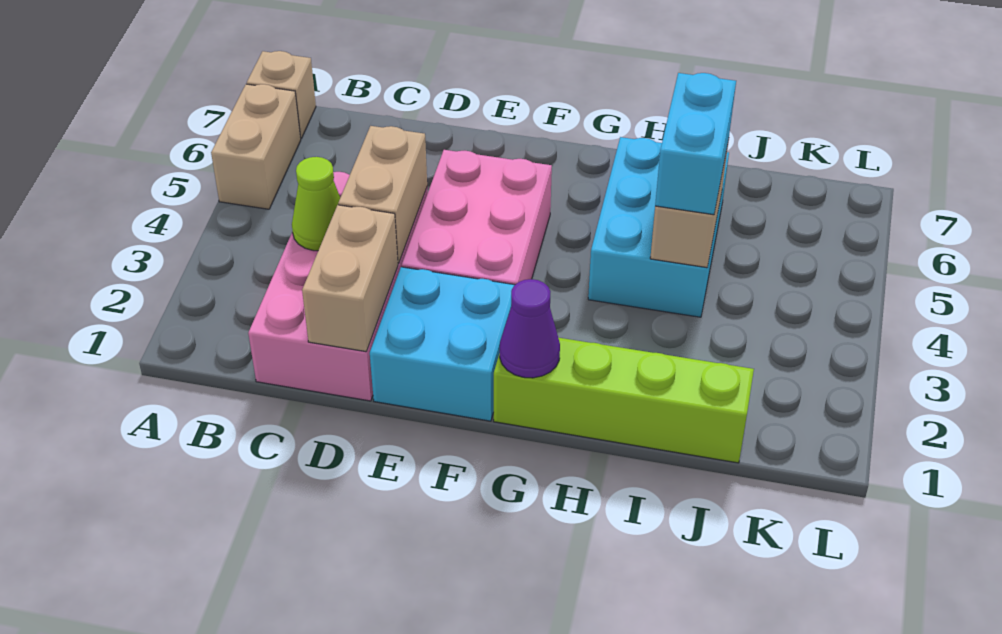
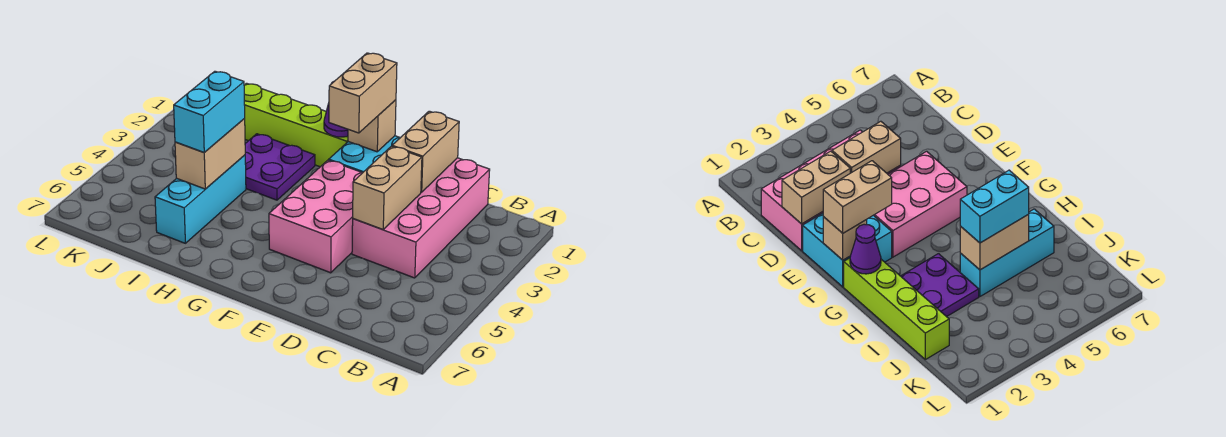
tan brick A5:A6 level 1 -> tan brick F1:F2 level 3
tan brick A7 level 1 -> tan brick F1 level 2
lime cone C3 level 2 -> none
none -> purple plate H2:I3 level 1
cyan brick H4:I6 level 1 -> cyan brick I4:I6 level 1

